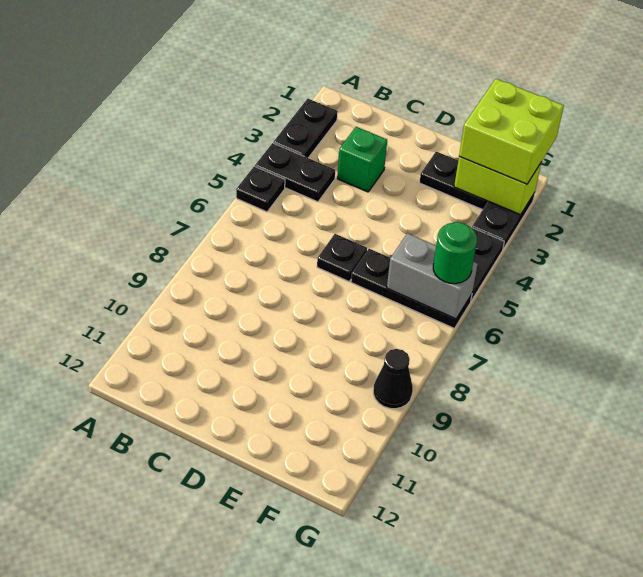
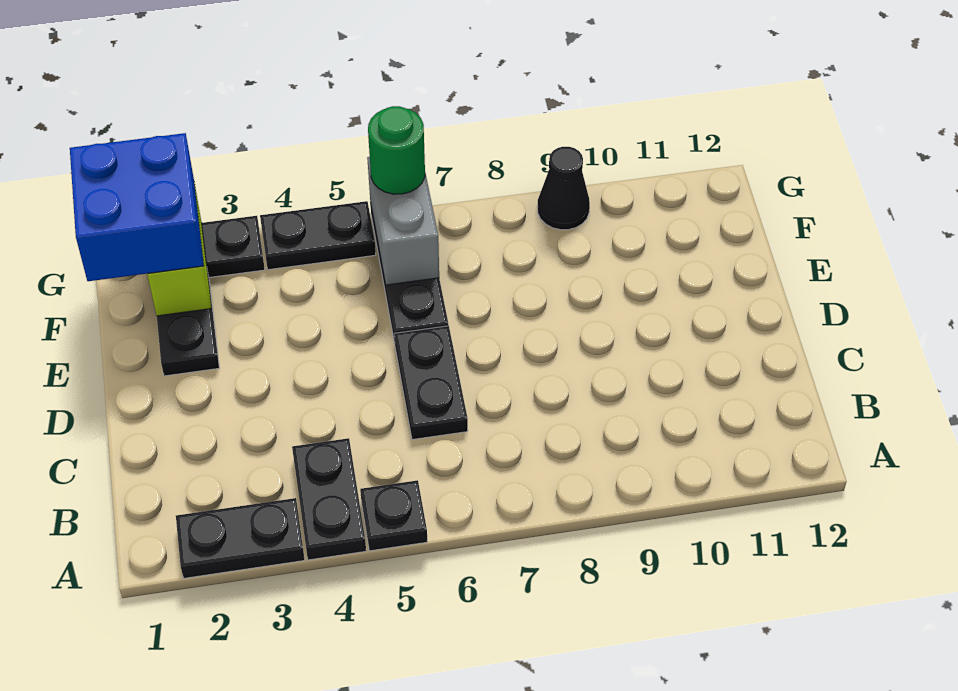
green brick C3 level 1 -> none
black plate D6 level 1 -> black plate C6:D6 level 1
lime brick F1:G2 level 3 -> blue brick F1:G2 level 3

